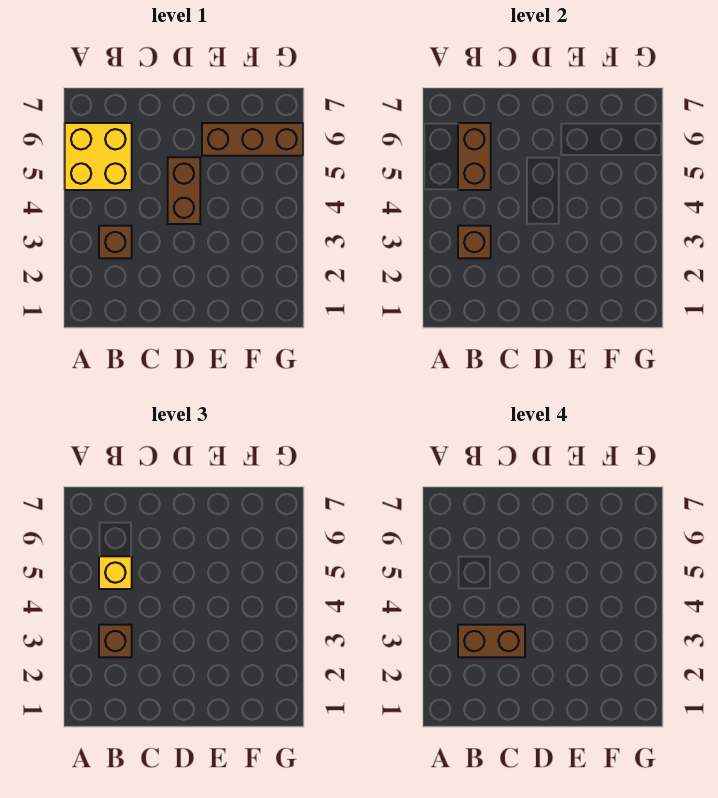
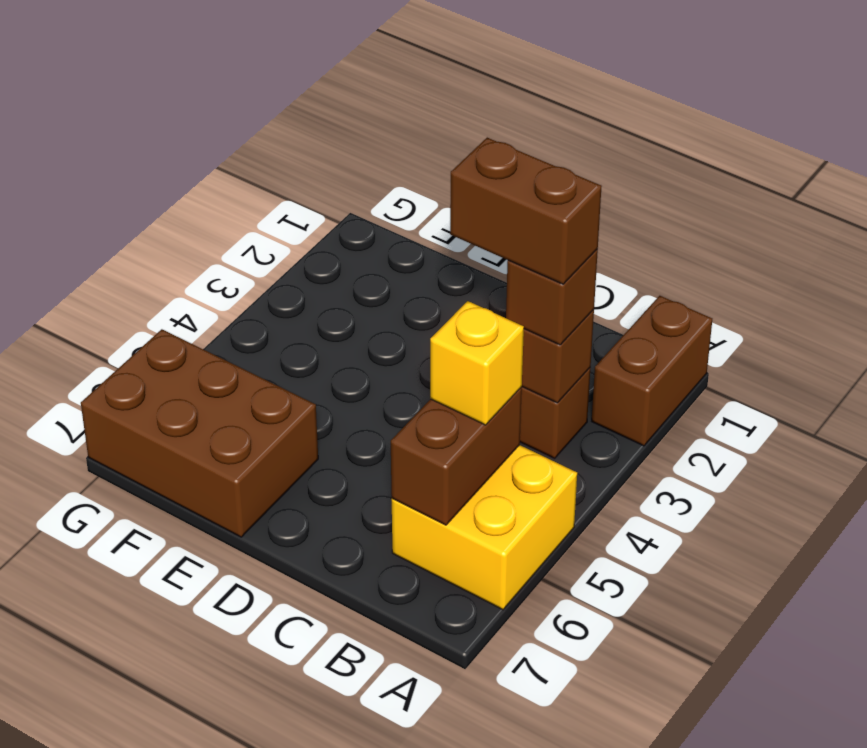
brown brick D4:D5 level 1 -> brown brick A1:A2 level 1
brown brick E6:G6 level 1 -> brown brick E6:G7 level 1

